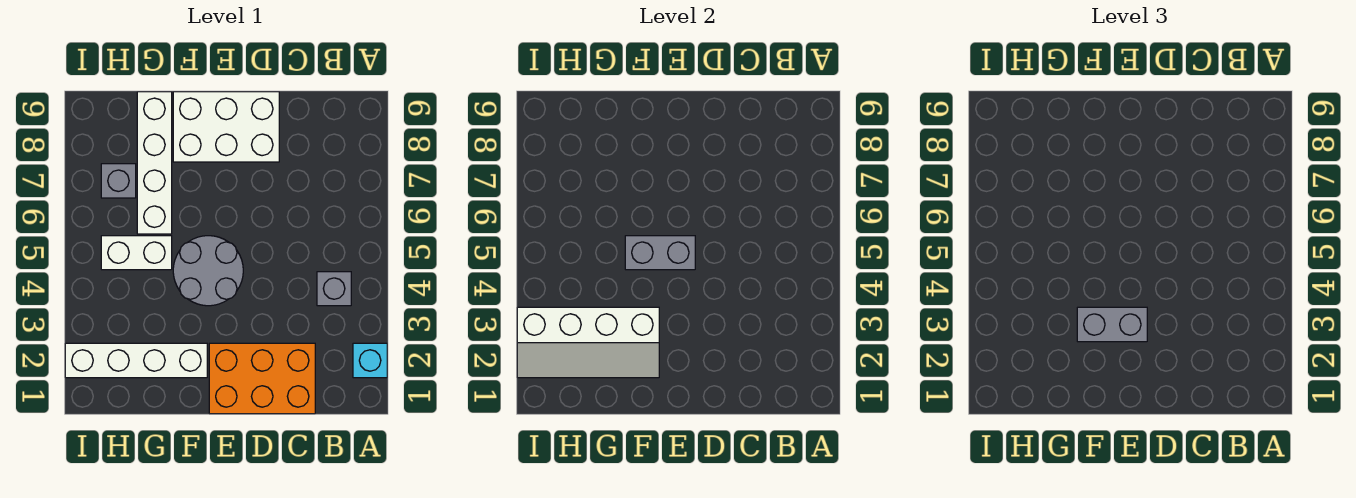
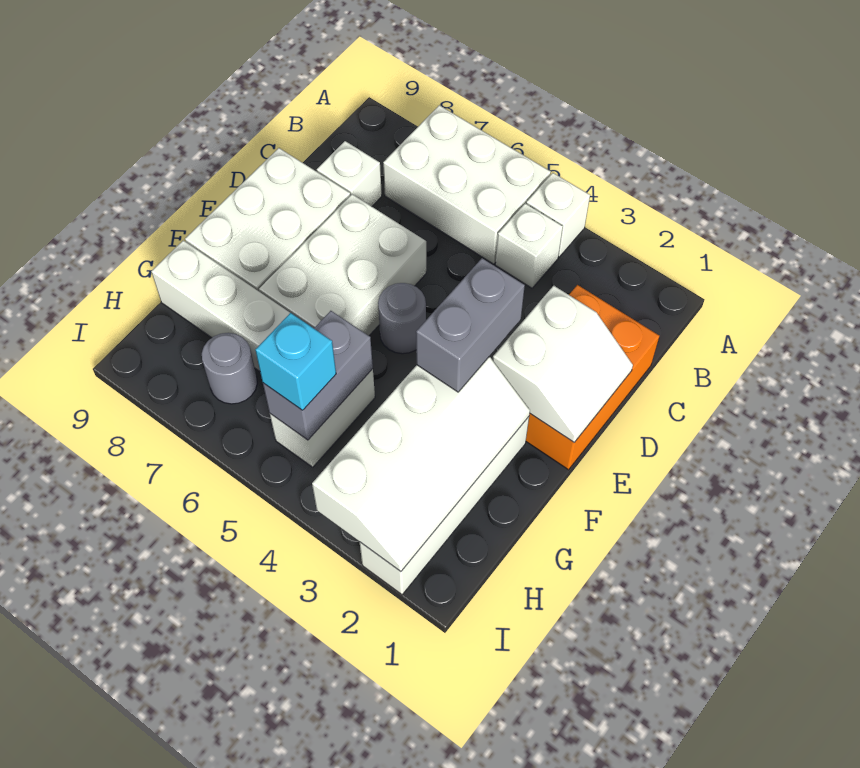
cyan brick A2 level 1 -> cyan brick H5 level 3
none -> white brick A4 level 1
none -> white brick A5:B7 level 1
grey brick B4 level 1 -> white brick B4 level 1
none -> white brick C8 level 1
none -> white slope D1:E2 level 2 top 2
none -> white brick D6:F7 level 1
grey round brick E4:F5 level 1 -> grey round brick E5 level 1
grey brick E5:F5 level 2 -> grey brick G5:H5 level 2
grey brick H7 level 1 -> grey round brick H7 level 1

